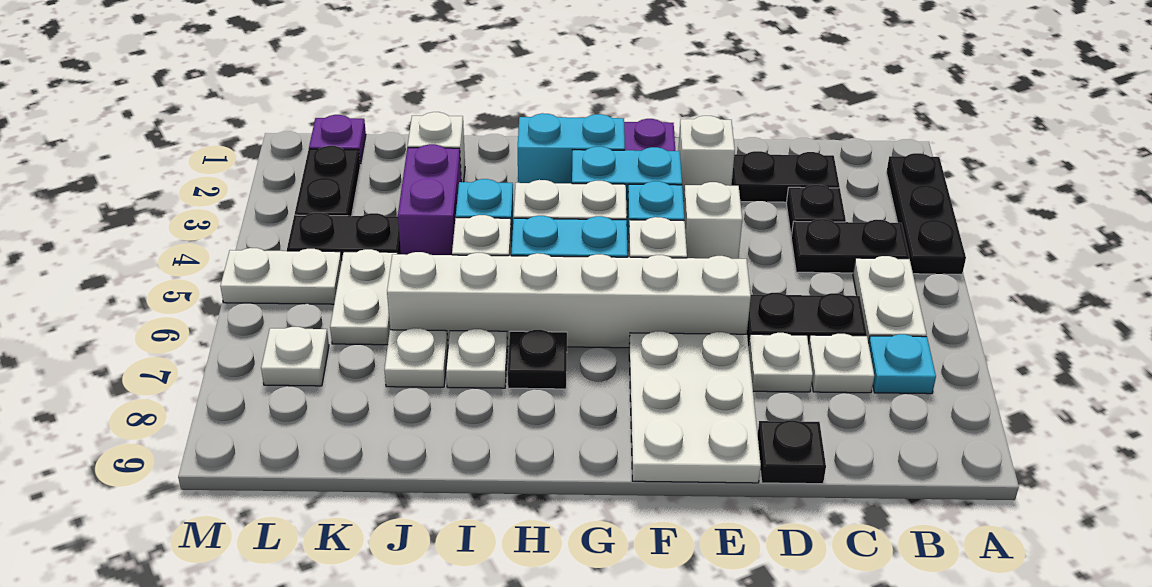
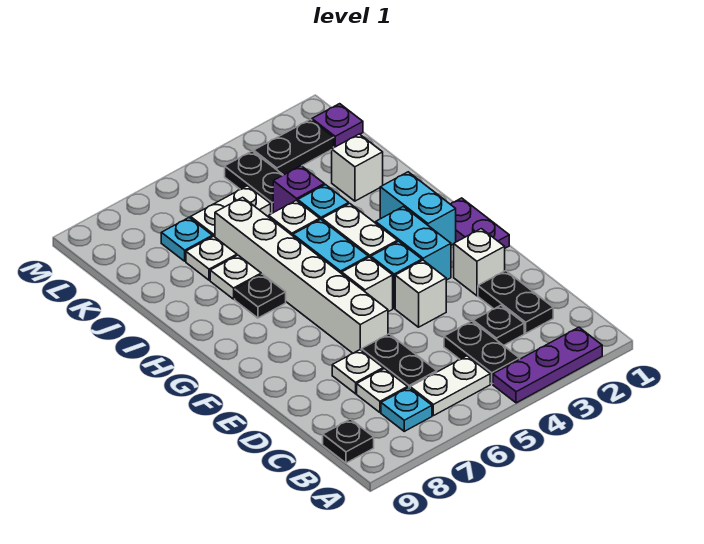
black plate A2:A4 level 1 -> purple plate A2:A4 level 1
black plate D9 level 1 -> black plate B9 level 1
white plate E7:F9 level 1 -> none
purple brick J3:J4 level 1 -> purple brick J4 level 1
none -> cyan plate K7 level 1
white plate L5:M5 level 1 -> none
white plate L7 level 1 -> none

